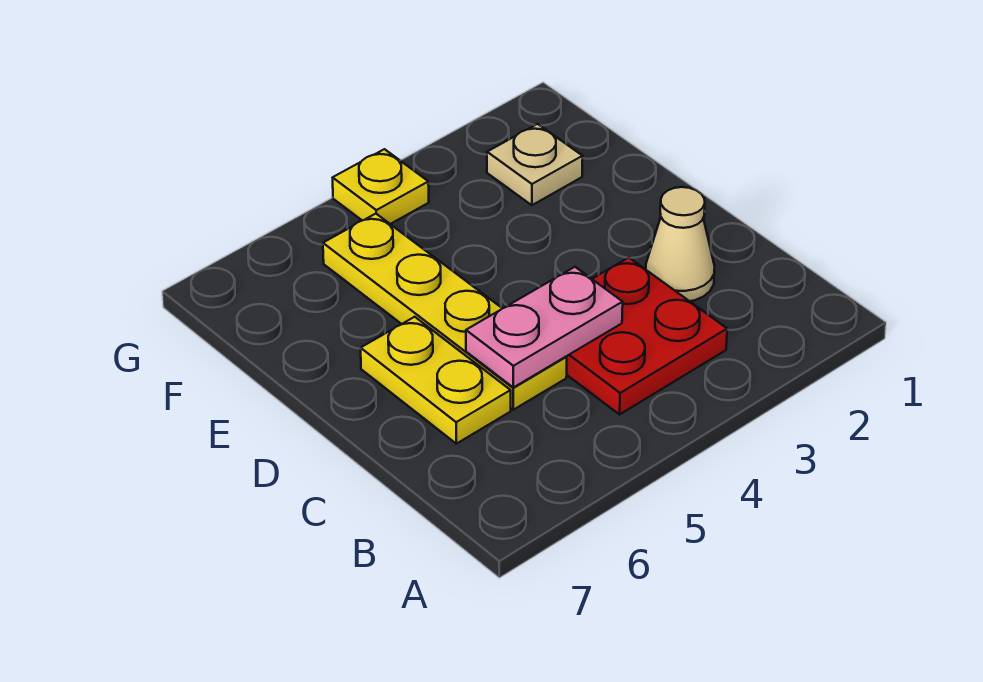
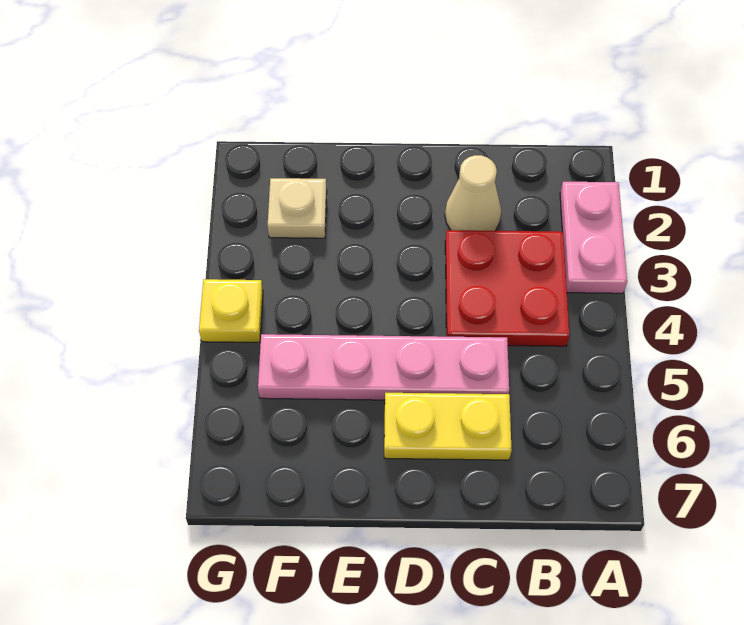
pink plate C4:C5 level 2 -> pink plate A2:A3 level 1
yellow plate C5:F5 level 1 -> pink plate C5:F5 level 1

